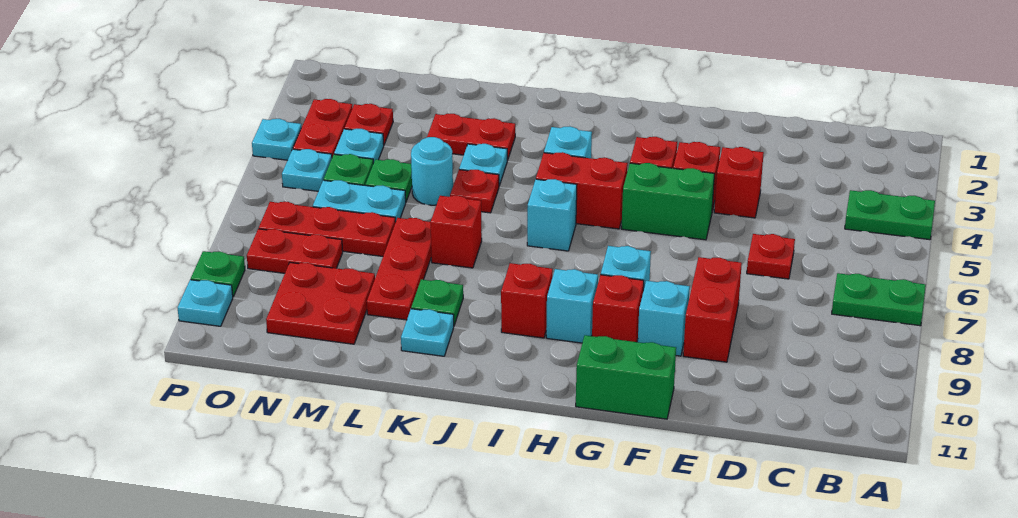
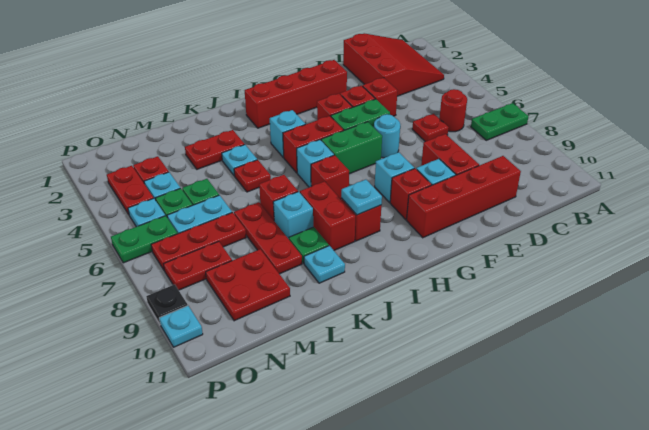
green plate A4:B4 level 1 -> green plate O6:P6 level 1
none -> red slope B1:D3 level 1 top D
none -> red round brick C6 level 1
none -> red brick D10:G10 level 1
none -> red brick F2:I2 level 1
green brick F11:G11 level 1 -> green brick G6:H6 level 1
cyan brick H9 level 1 -> cyan brick K8 level 1
none -> red brick I7 level 1
none -> red brick J8:J9 level 1
cyan round brick L5 level 1 -> cyan round brick F6 level 1
cyan plate P4 level 1 -> cyan plate I9 level 2
green plate P9 level 1 -> black plate P9 level 1

